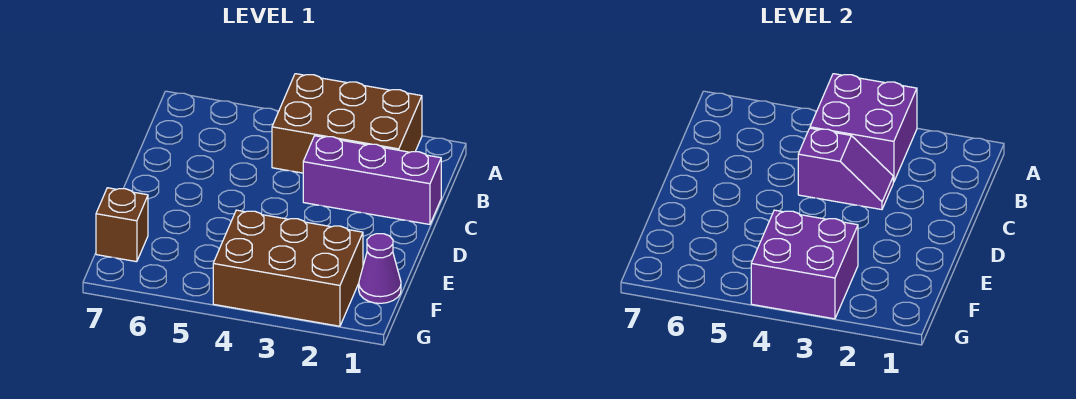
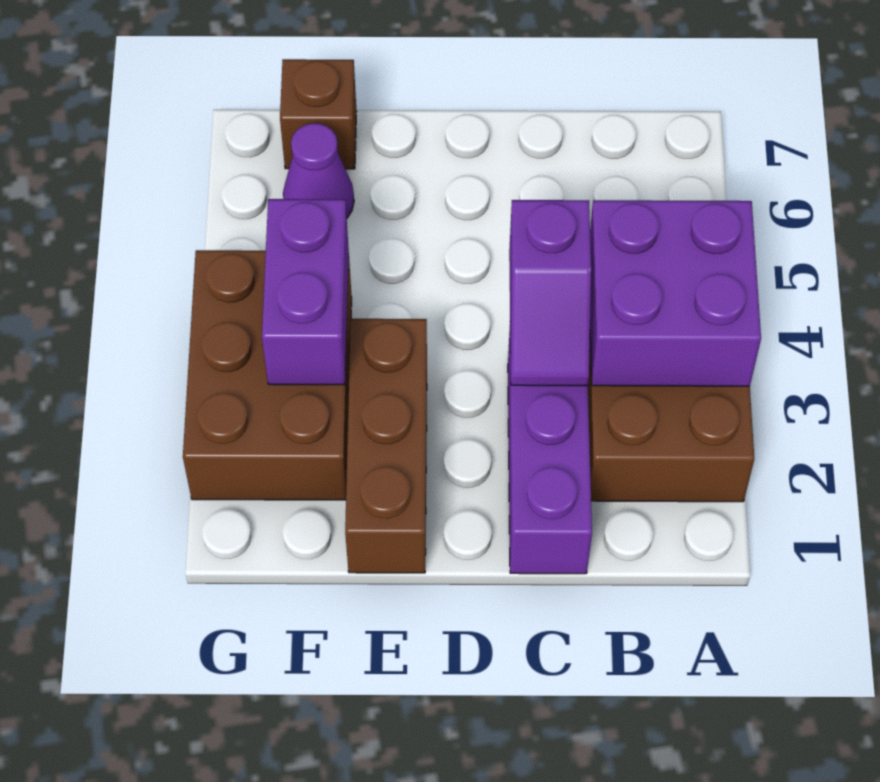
none -> brown brick E1:E3 level 1
purple cone F1 level 1 -> purple cone F6 level 1
purple brick F3:G4 level 2 -> purple brick F3:F4 level 2

